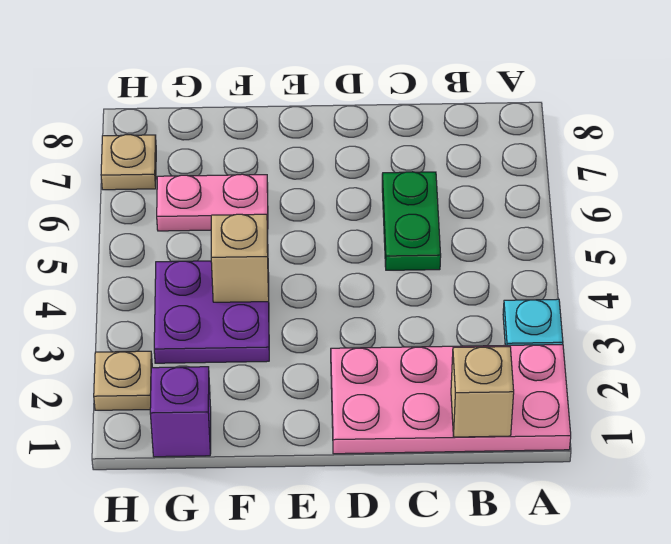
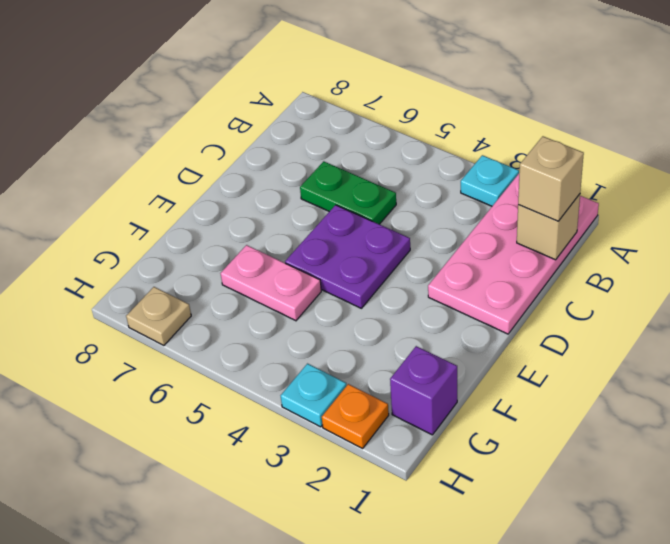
purple plate F3:G4 level 1 -> purple plate D4:E5 level 1
tan brick F4 level 2 -> tan brick B1 level 3
pink plate F6:G6 level 1 -> pink plate F5:F6 level 1
tan plate H2 level 1 -> orange plate H2 level 1
none -> cyan plate H3 level 1

